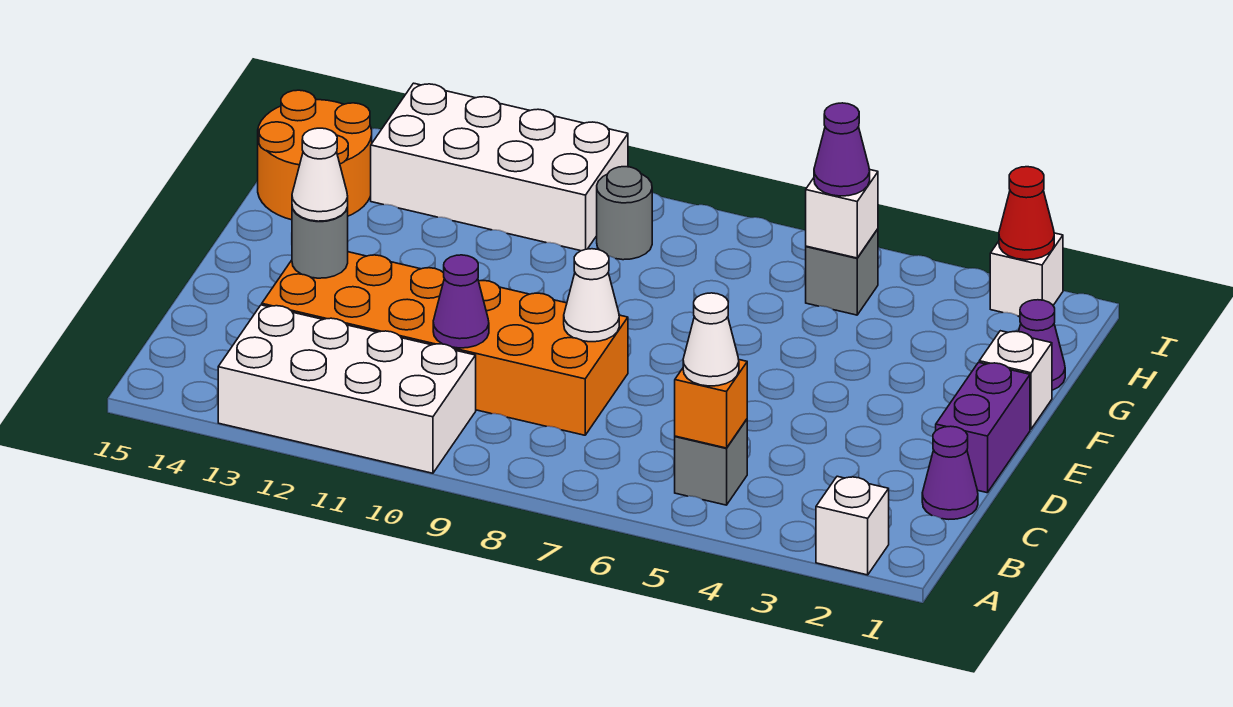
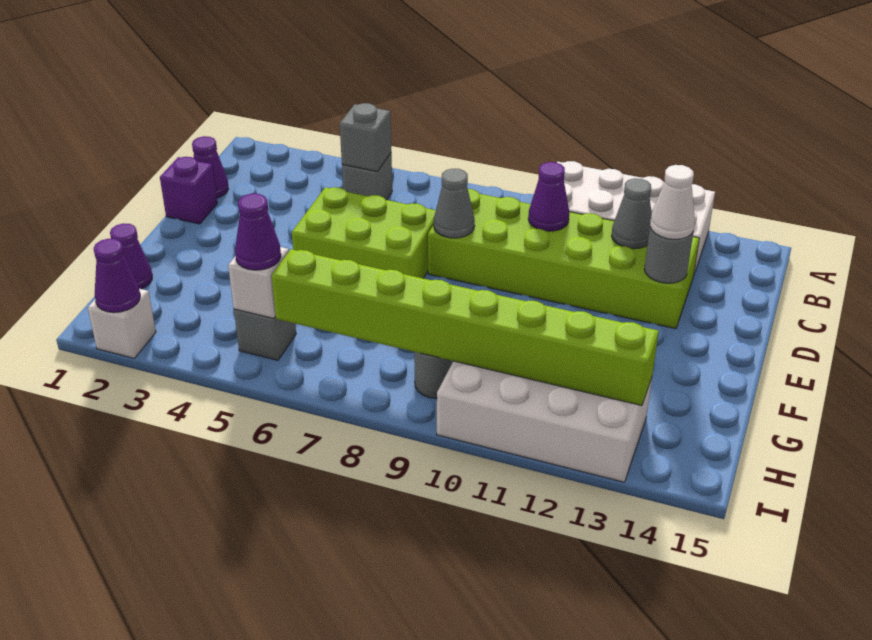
white brick A2 level 1 -> none
orange brick B5 level 2 -> grey brick B5 level 2
white cone B5 level 3 -> none
orange brick C8:D13 level 1 -> lime brick C8:D13 level 1
none -> grey cone C12 level 2
purple brick D1:E1 level 1 -> purple brick D1 level 1
none -> lime brick D5:E7 level 1
white cone D8 level 2 -> grey cone D8 level 2
white brick F1 level 1 -> none
orange round brick G14:H15 level 1 -> none
none -> lime brick H6:H13 level 2
red cone I2 level 2 -> purple cone I2 level 2

